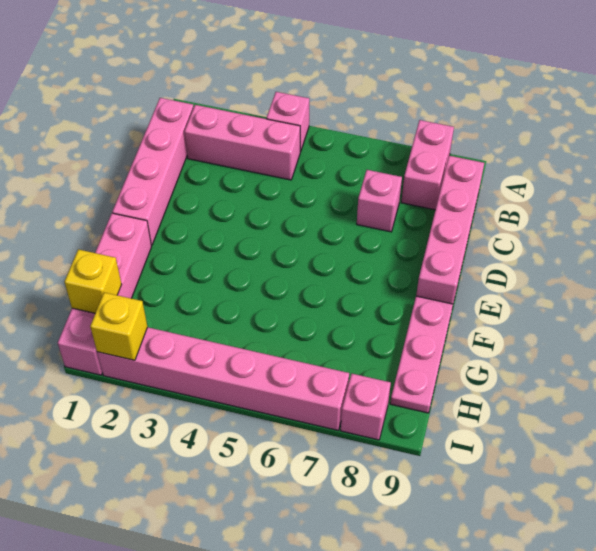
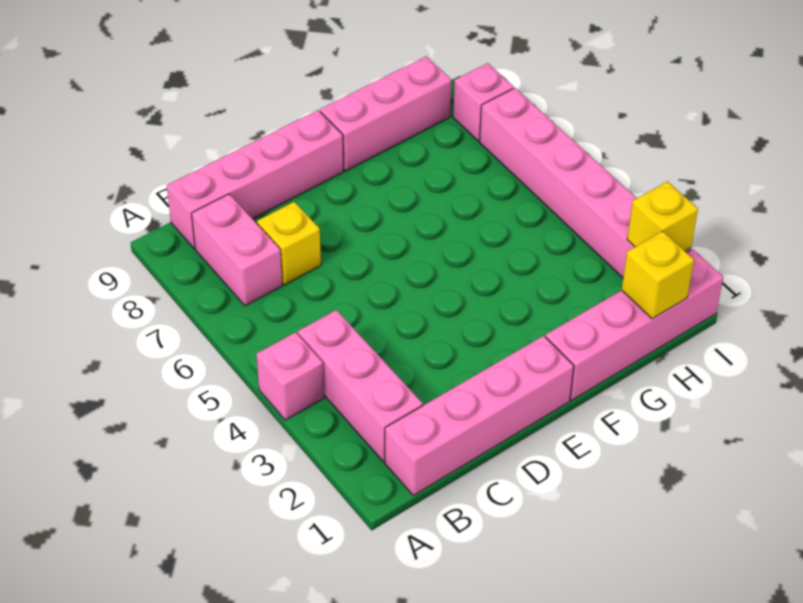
pink brick A8:B8 level 1 -> pink brick B7:B8 level 1
pink brick C7 level 1 -> yellow brick C7 level 1
pink plate F9:H9 level 1 -> pink brick F9:H9 level 1

